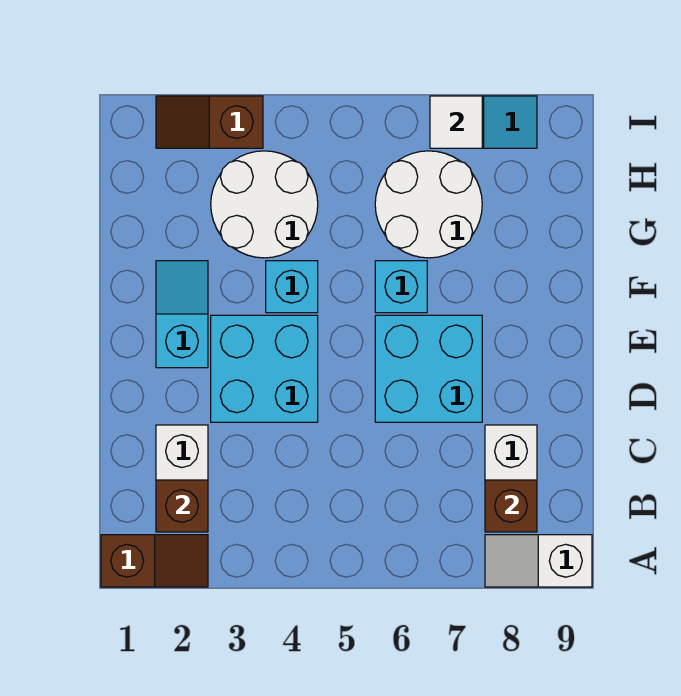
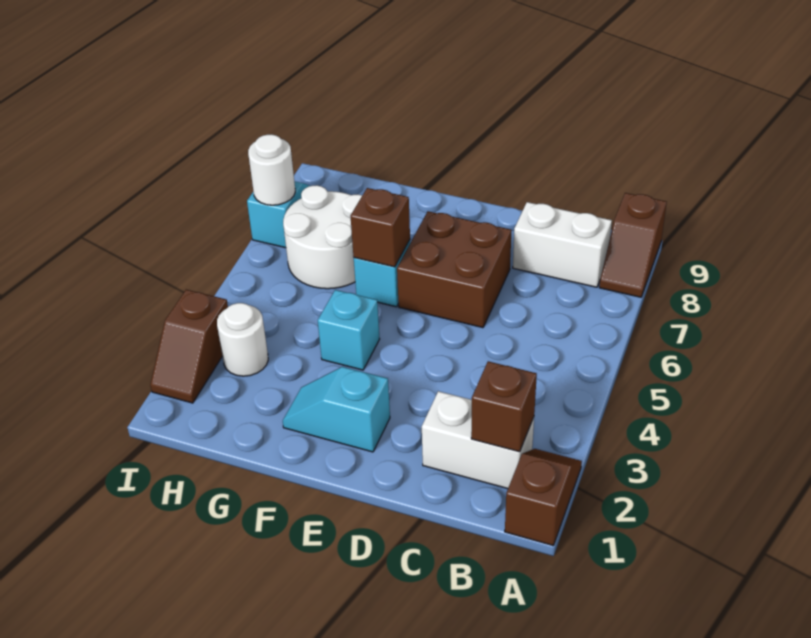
white slope A8:A9 level 1 top 9 -> brown slope A8:A9 level 1 top 9
brown brick B8 level 2 -> brown brick F6 level 2
cyan brick D3:E4 level 1 -> none
cyan brick D6:E7 level 1 -> brown brick D6:E7 level 1
white round brick G3:H4 level 1 -> white round brick H3 level 1
white tile I7 level 2 -> white round brick I7 level 2

